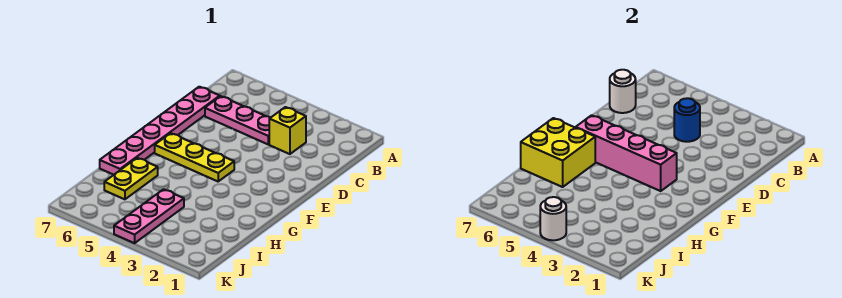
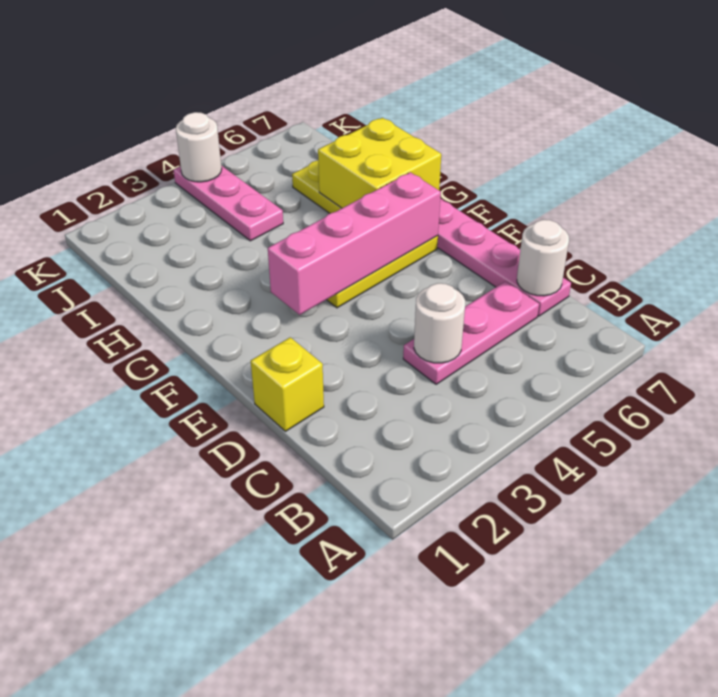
yellow brick C3 level 1 -> yellow brick D1 level 1
blue round brick C4 level 2 -> white round brick C4 level 2

